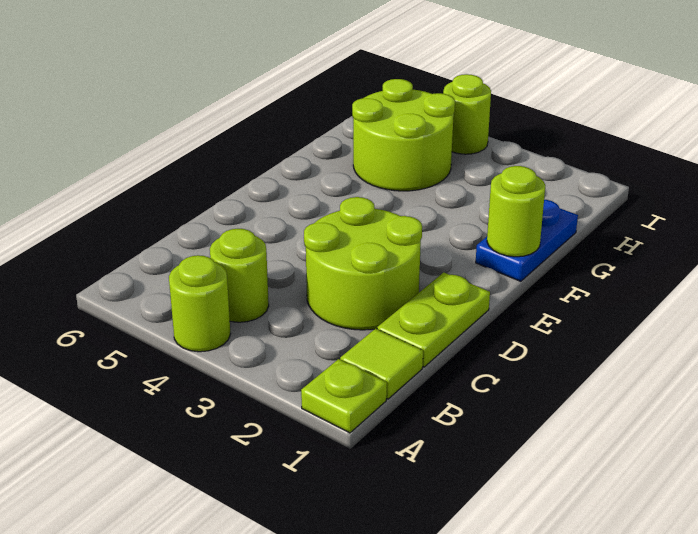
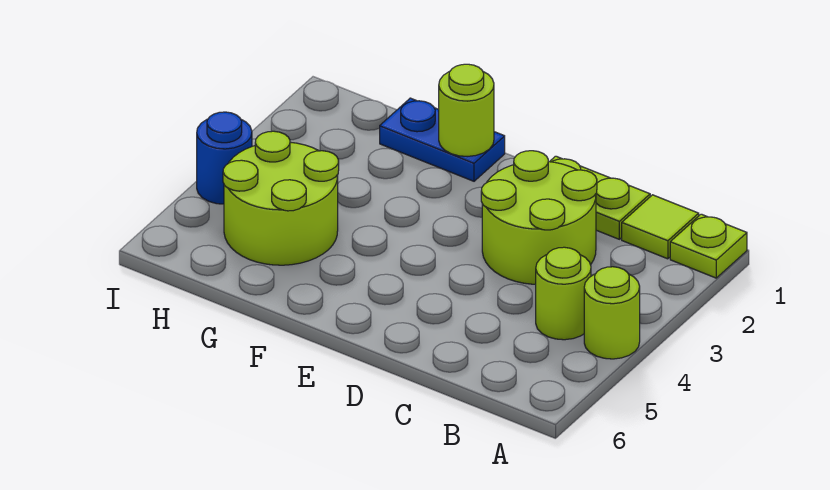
lime round brick I4 level 1 -> blue round brick I4 level 1

